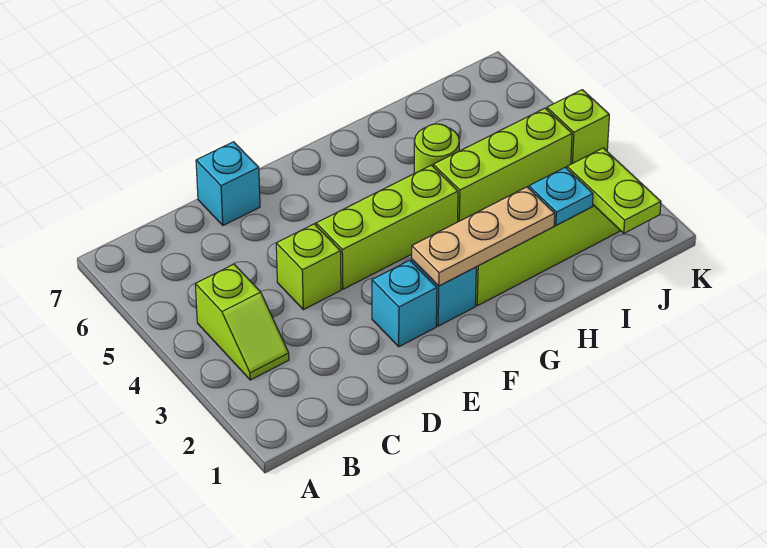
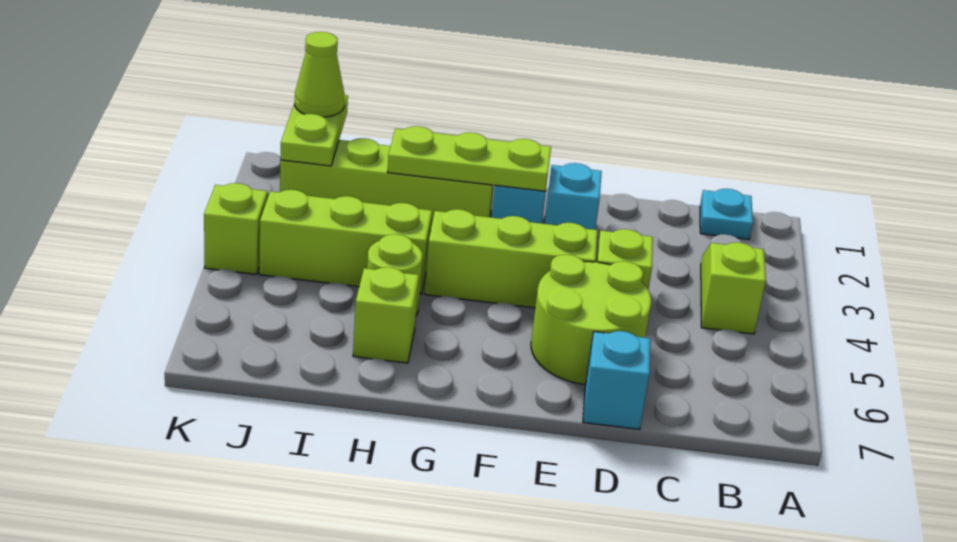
none -> lime round brick D5:E6 level 1
tan plate F2:H2 level 2 -> lime plate F2:H2 level 2
none -> lime brick H6 level 1
cyan plate I2 level 2 -> cyan plate B1 level 1
none -> lime cone J1 level 3

